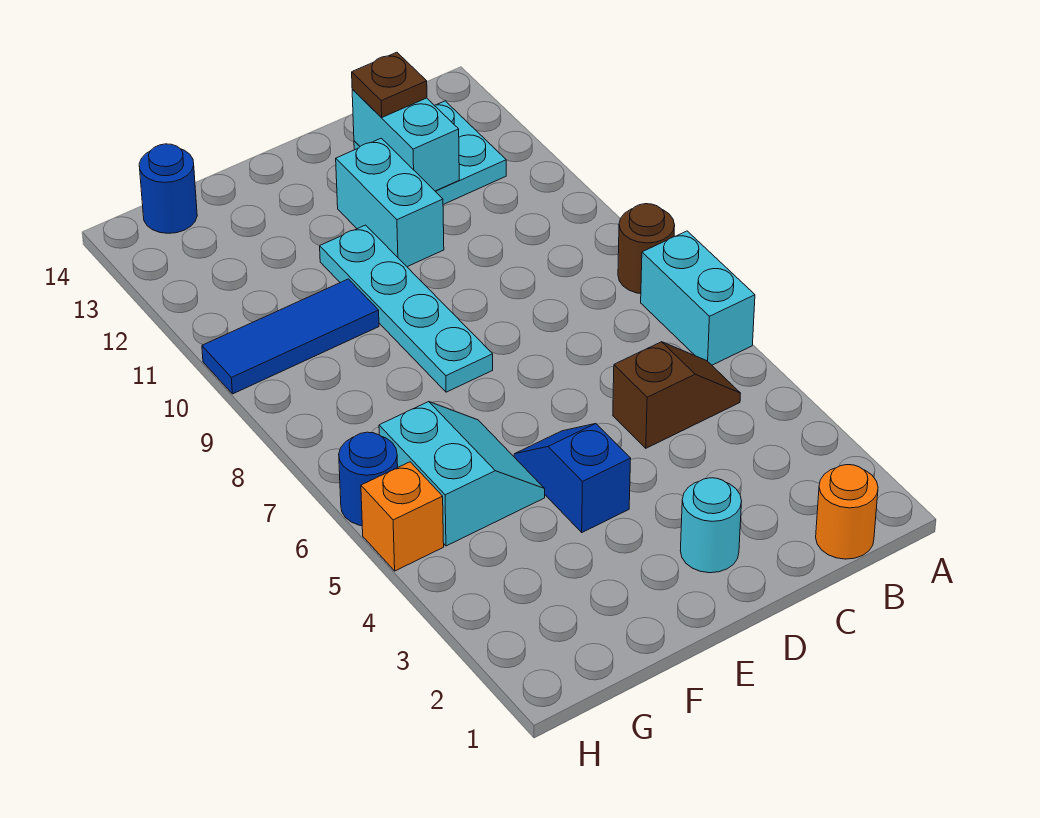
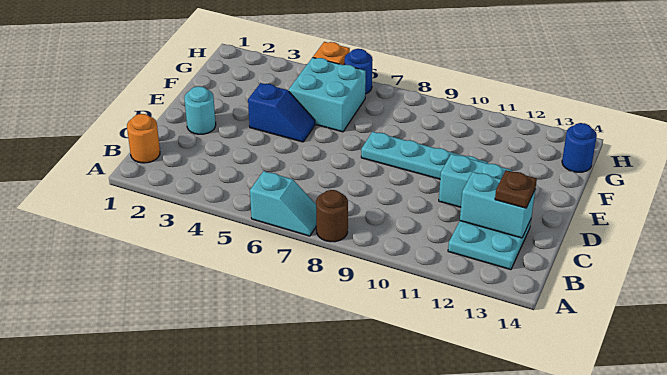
cyan brick A6:A7 level 1 -> cyan slope A6:A7 level 1 top 6
brown slope B5:C5 level 1 top C -> none
cyan slope F5:G6 level 1 top G -> cyan brick F5:G6 level 1
blue tile F10:H10 level 1 -> none

